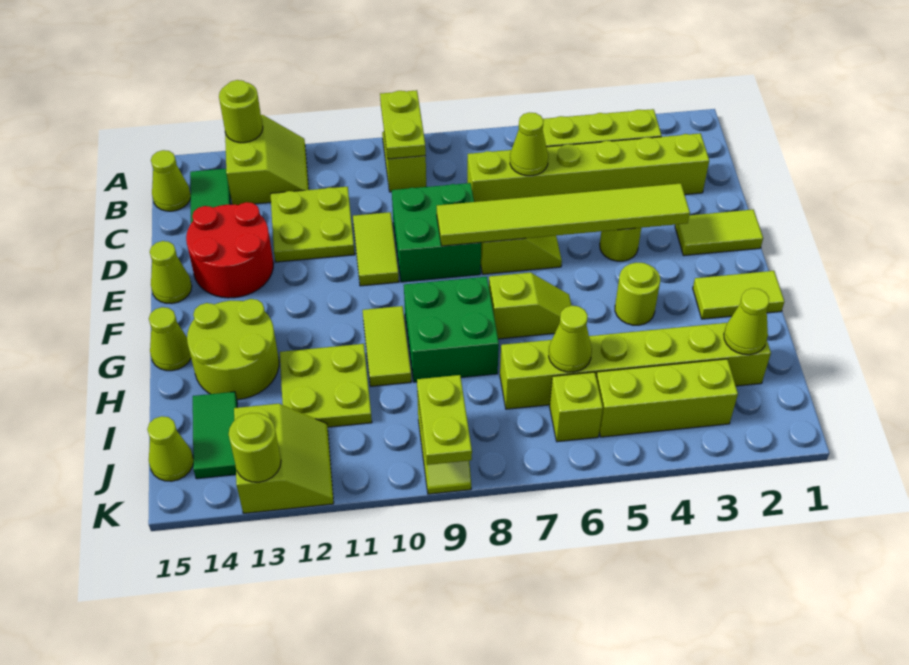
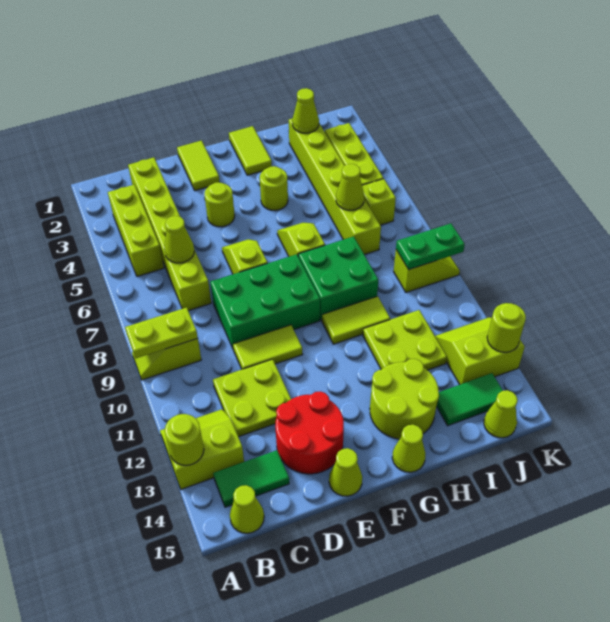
green brick D8:E9 level 1 -> green brick D8:F9 level 1
lime tile E3:E8 level 2 -> none
lime plate J9:K9 level 2 -> green plate J9:K9 level 2

